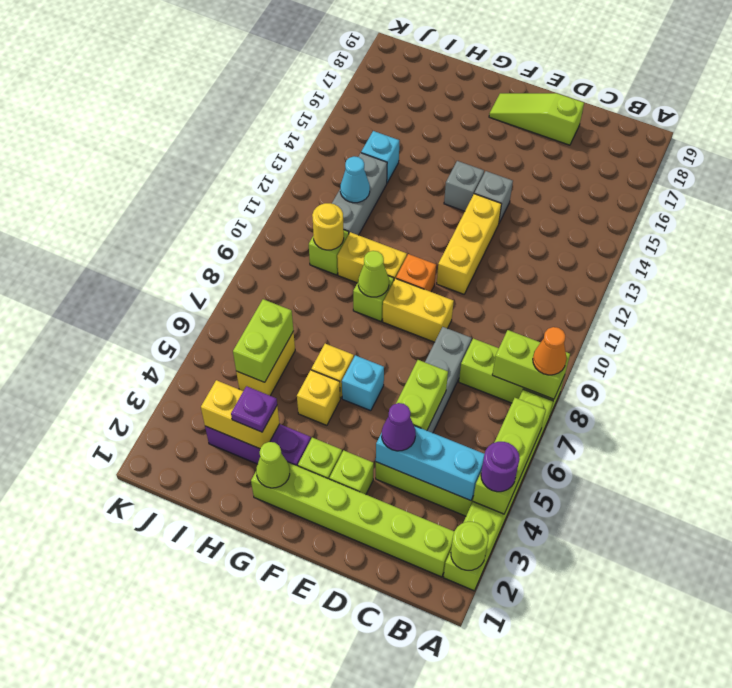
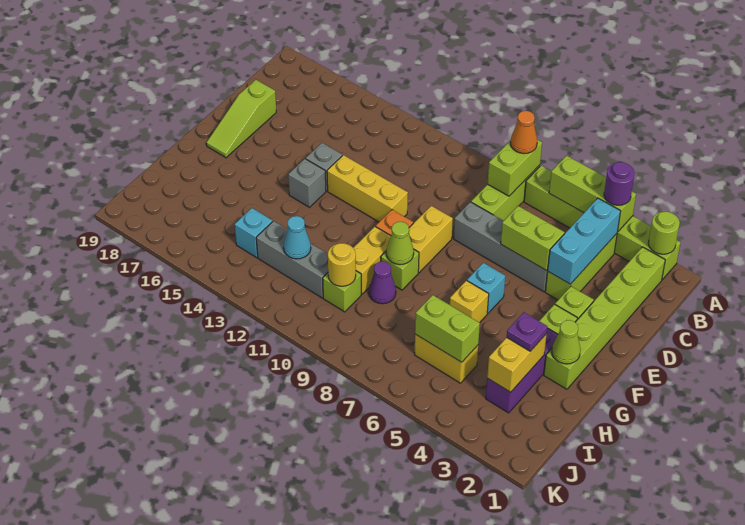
purple cone D4 level 3 -> purple cone H9 level 1
yellow brick G5 level 1 -> none

